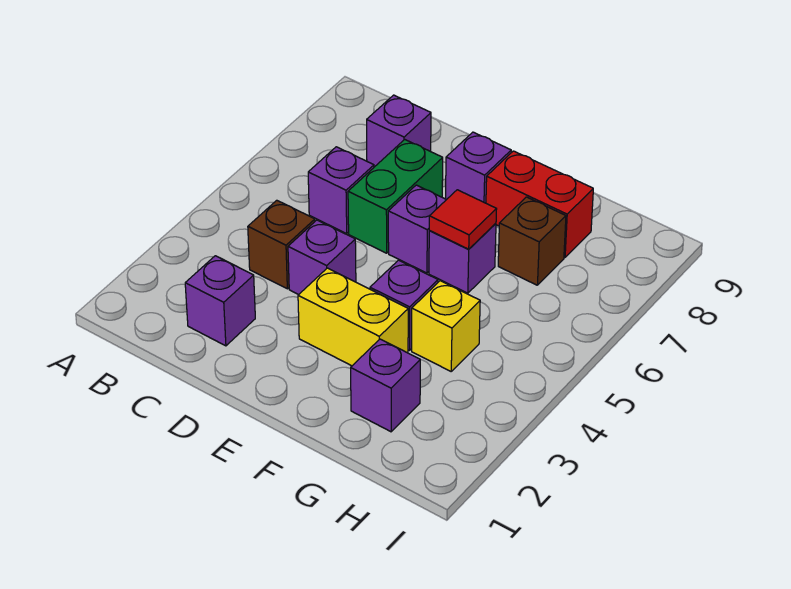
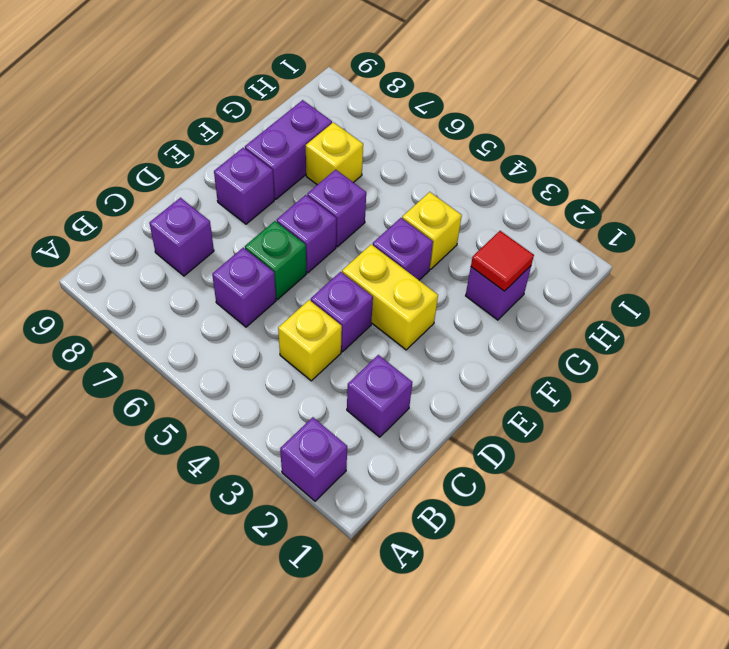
none -> purple brick A2 level 1
brown brick C4 level 1 -> yellow brick C4 level 1
green brick D6:D7 level 1 -> green brick D6 level 1
yellow brick E3:F3 level 1 -> yellow brick E3:E4 level 1
red tile F6 level 2 -> red tile G2 level 2
red brick F8:G8 level 1 -> purple brick F8:G8 level 1
brown brick G7 level 1 -> yellow brick G7 level 1

